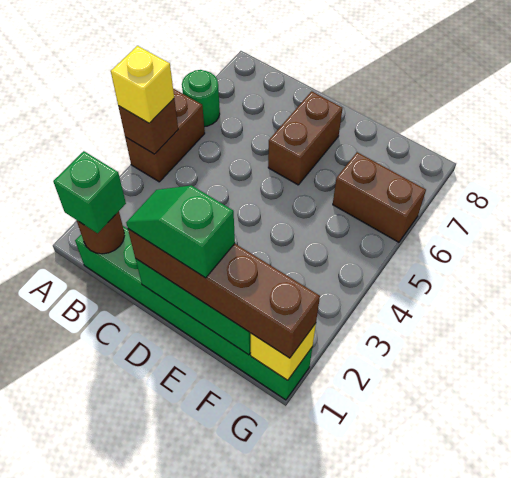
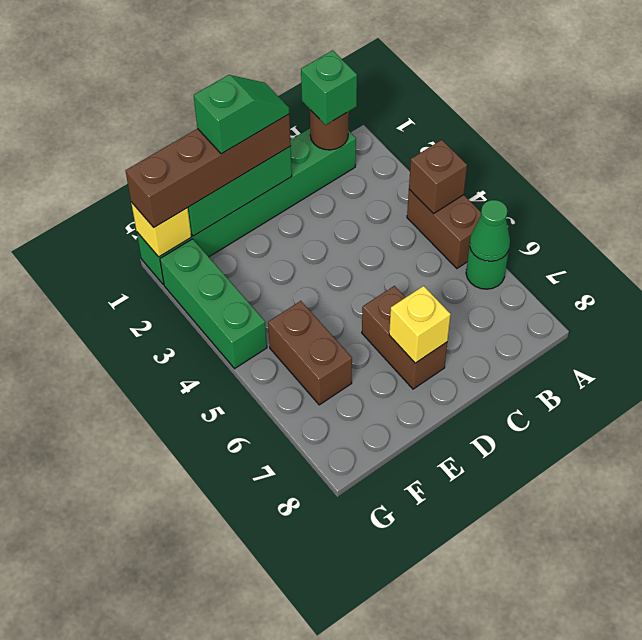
yellow brick A4 level 3 -> yellow brick D7 level 2
none -> green cone A6 level 2
brown brick F6:G6 level 1 -> brown brick F5:F6 level 1
none -> green brick G2:G4 level 1

